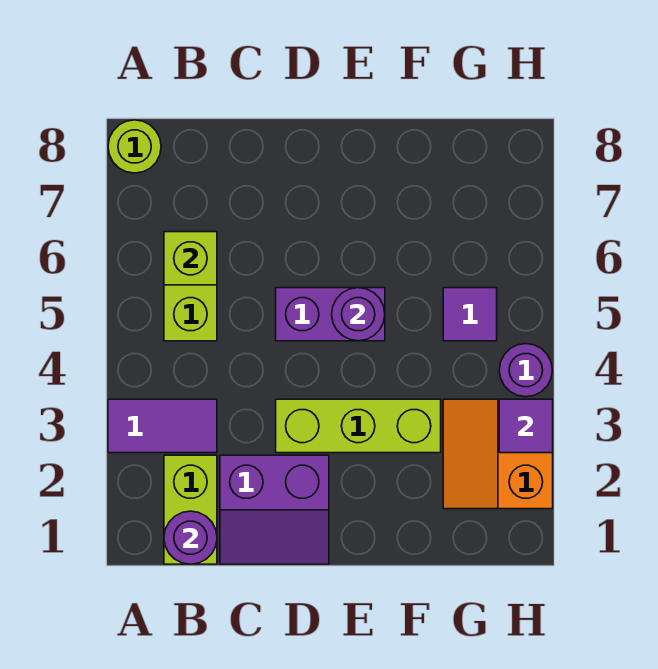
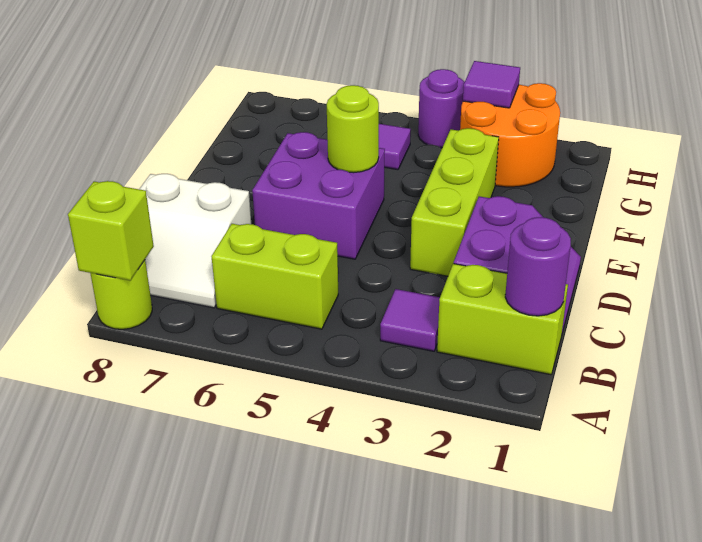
purple tile A3:B3 level 1 -> purple tile B3 level 1
lime brick B6 level 2 -> lime brick A8 level 2
none -> white slope B7:C8 level 1 top C
purple brick D5:E5 level 1 -> purple brick D5:E6 level 1
purple round brick E5 level 2 -> lime round brick E5 level 2
orange slope G2:H3 level 1 top H -> orange round brick G2:H3 level 1

